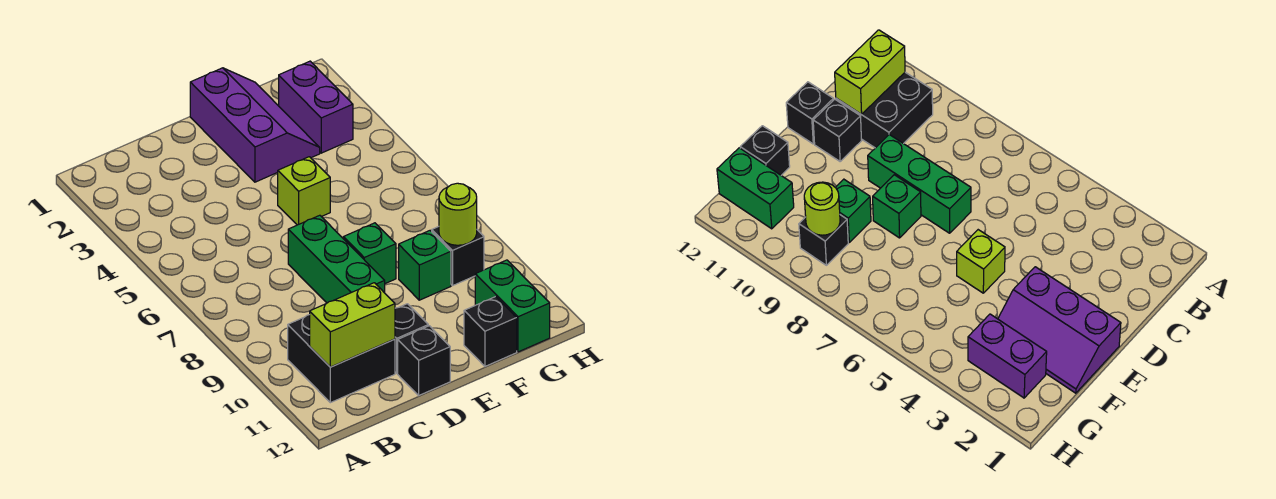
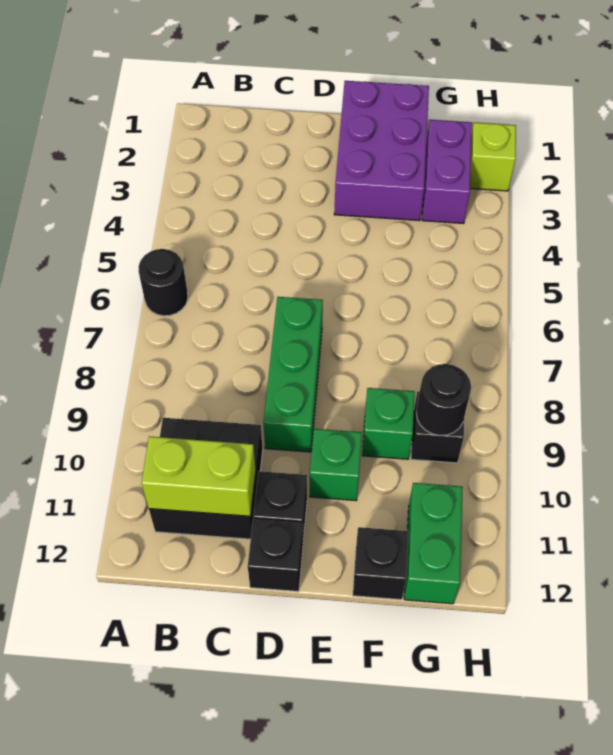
none -> black round brick A6 level 1
purple slope E1:F3 level 1 top E -> purple brick E1:F3 level 1
lime brick E5 level 1 -> lime brick H2 level 1
green brick E8 level 1 -> green brick E10 level 1
lime round brick G9 level 2 -> black round brick G9 level 2

